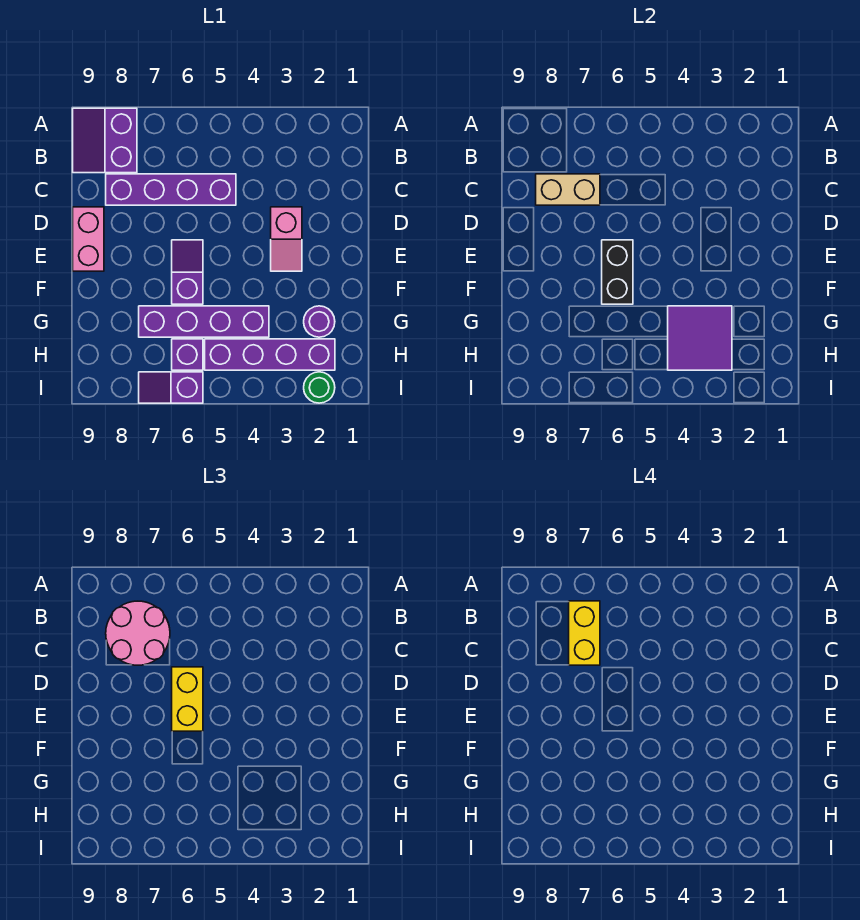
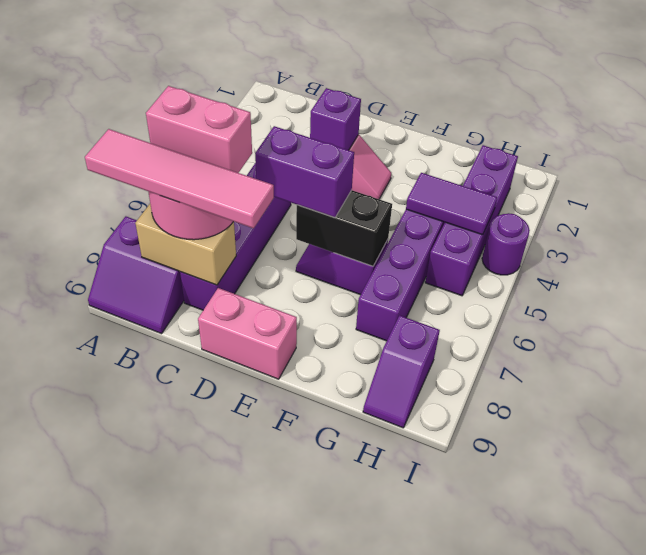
none -> pink tile A8:D8 level 4
yellow brick B7:C7 level 4 -> pink brick B7:C7 level 4
tan brick C7:C8 level 2 -> tan brick B8:C8 level 2
yellow brick D6:E6 level 3 -> purple brick D6:E6 level 3
purple round brick G2 level 1 -> purple round brick I4 level 1
purple tile G3:H4 level 2 -> purple tile G4:H4 level 2
purple brick H6 level 1 -> purple brick D3 level 2
green round brick I2 level 1 -> none
purple slope I6:I7 level 1 top 6 -> purple slope H8:H9 level 1 top 8

